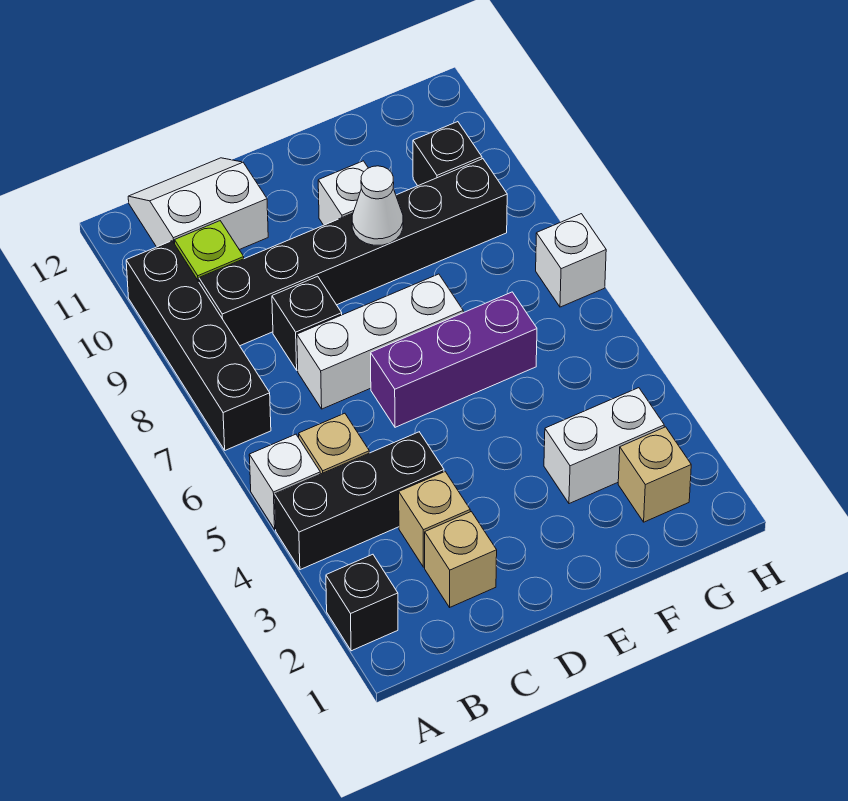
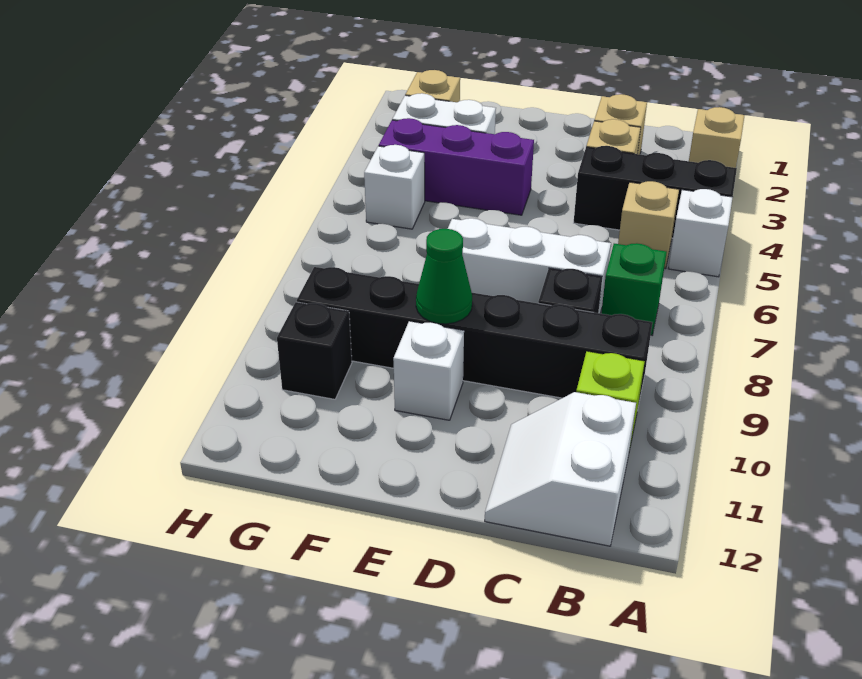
black brick A2 level 1 -> tan brick A2 level 1
black brick A7:A10 level 1 -> none
none -> green brick B7 level 1
white slope B11:C12 level 1 top 11 -> white slope B11:C12 level 1 top B
purple brick D6:F6 level 1 -> purple brick E4:G4 level 1
white cone E9 level 2 -> green cone E9 level 2
white brick H7 level 1 -> white brick G5 level 1

